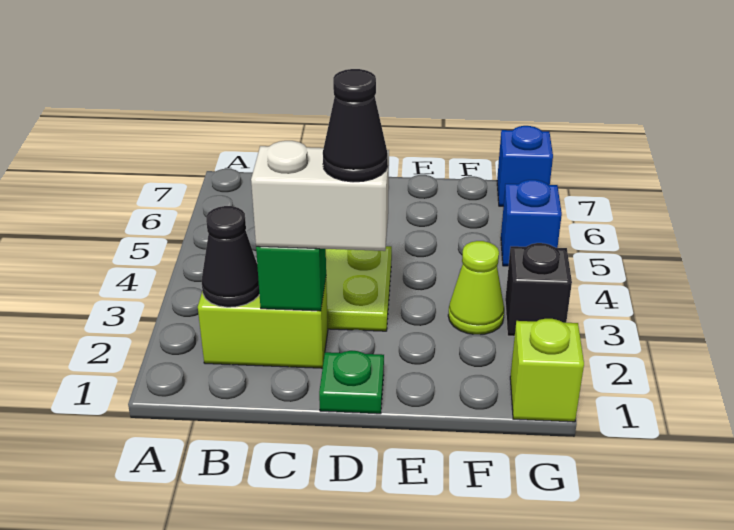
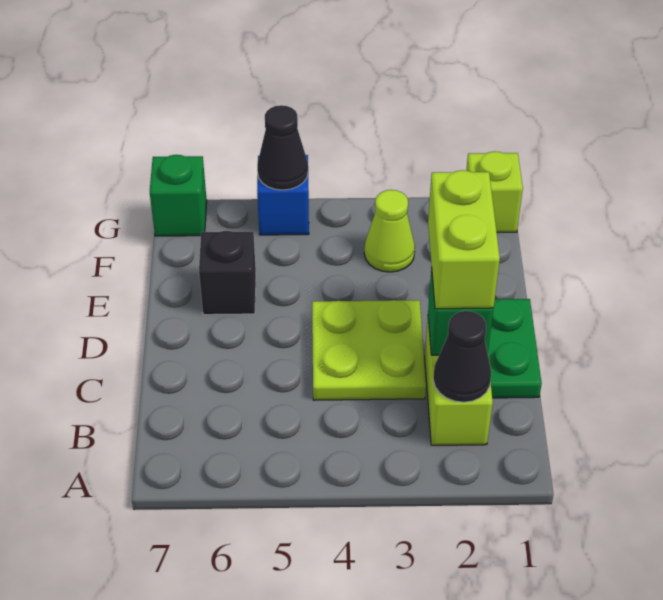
white brick C2:D2 level 3 -> lime brick C2:D2 level 3
green plate D1 level 1 -> green plate C1:D1 level 1
black cone D2 level 4 -> black cone G5 level 2
black brick G3 level 1 -> black brick E6 level 1
blue brick G7 level 1 -> green brick G7 level 1

